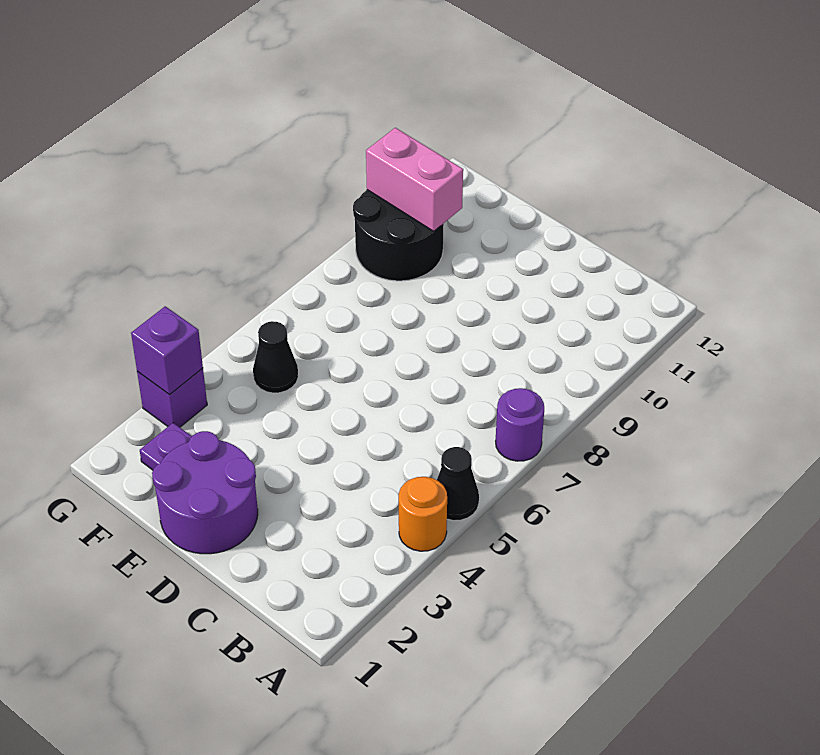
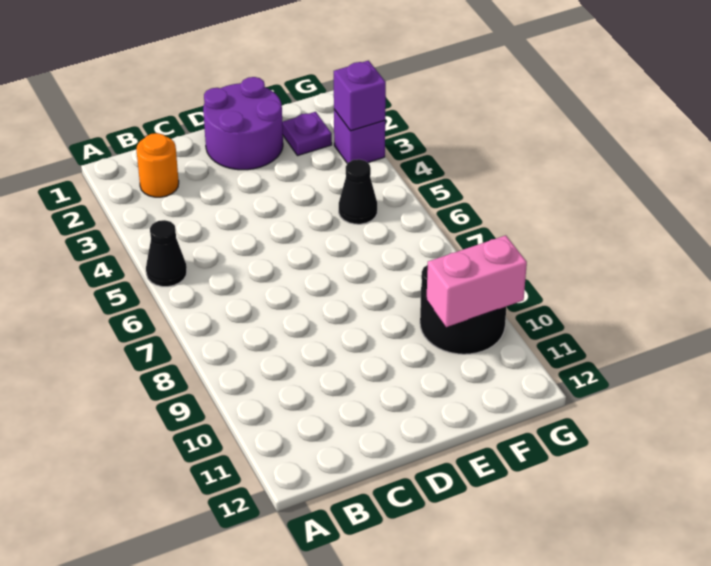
orange round brick A4 level 1 -> orange round brick B2 level 1
purple round brick A7 level 1 -> none

